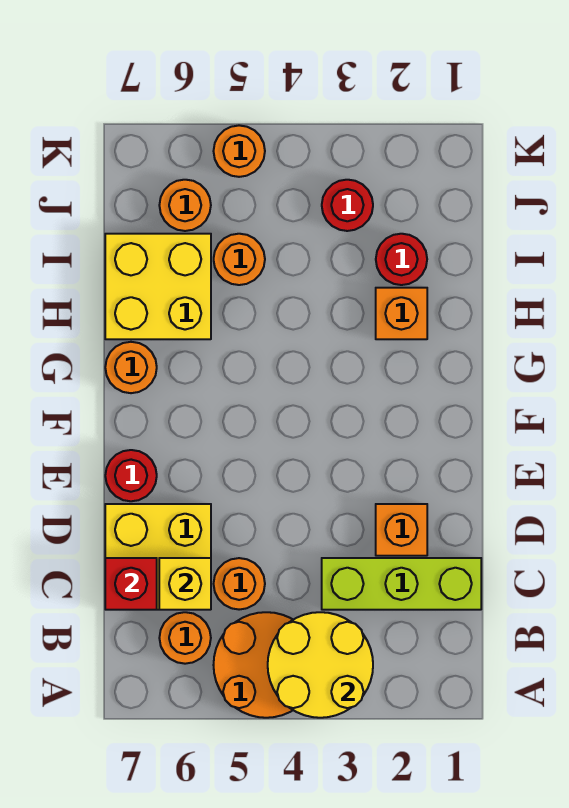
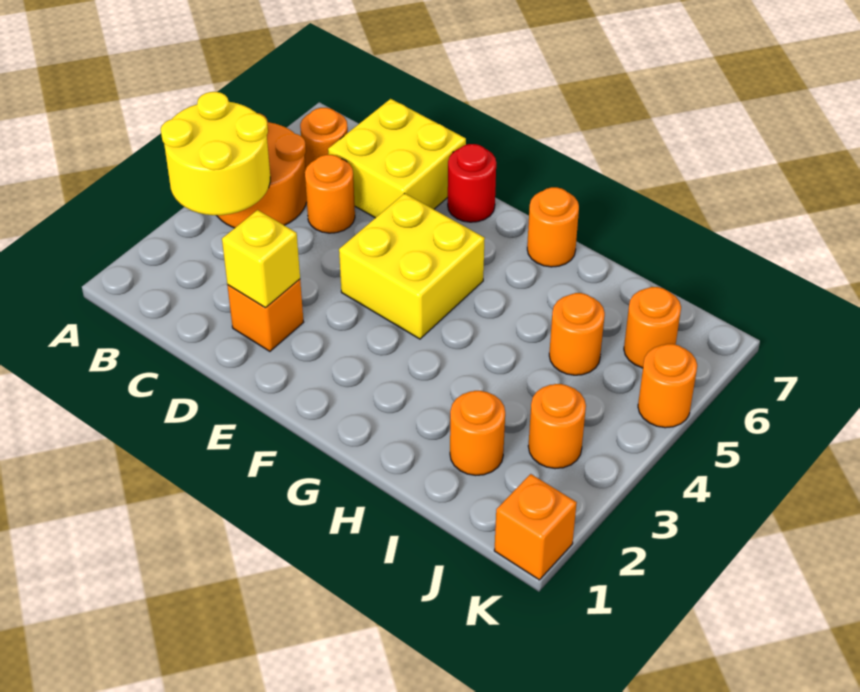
lime brick C1:C3 level 1 -> none
yellow brick C6 level 2 -> yellow brick D2 level 2
red brick C7 level 2 -> none
orange brick H2 level 1 -> orange brick K1 level 1
yellow brick H6:I7 level 1 -> yellow brick E4:F5 level 1
red round brick I2 level 1 -> orange round brick I2 level 1
red round brick J3 level 1 -> orange round brick J3 level 1

